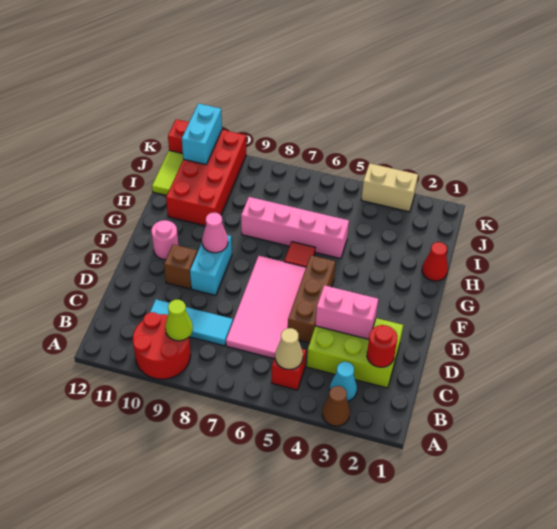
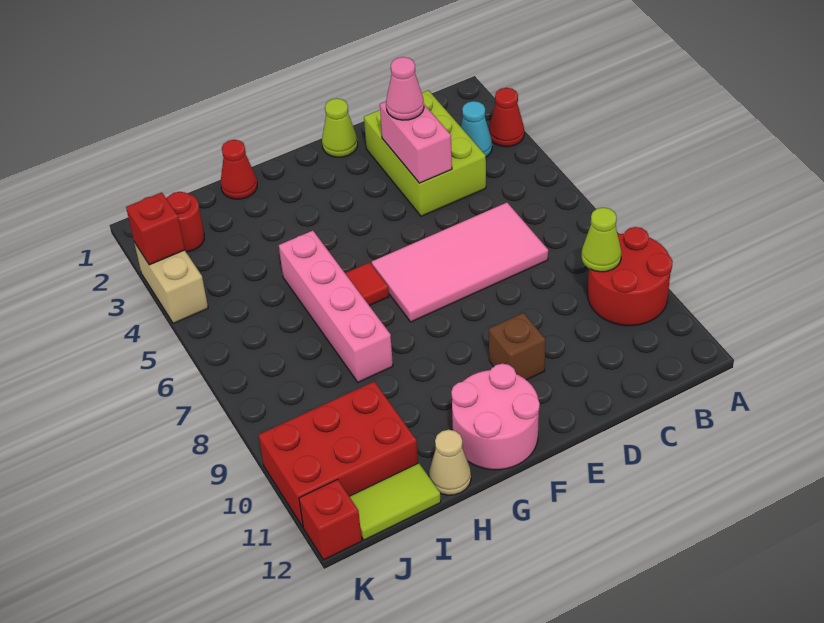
brown cone A3 level 1 -> red cone A3 level 1
red brick B5 level 1 -> red brick K3 level 2
tan cone B5 level 2 -> tan cone H12 level 1
red round brick C2 level 2 -> red round brick J2 level 1
cyan tile C8:C10 level 1 -> none
brown brick D5:F5 level 1 -> none
none -> lime cone E1 level 1
cyan brick E9:F9 level 1 -> none
pink cone F9 level 2 -> pink cone D3 level 3
pink round brick F11 level 1 -> pink round brick F11:G12 level 1
red brick H10:K11 level 1 -> red brick I10:K11 level 1
cyan brick J11:K11 level 2 -> none

